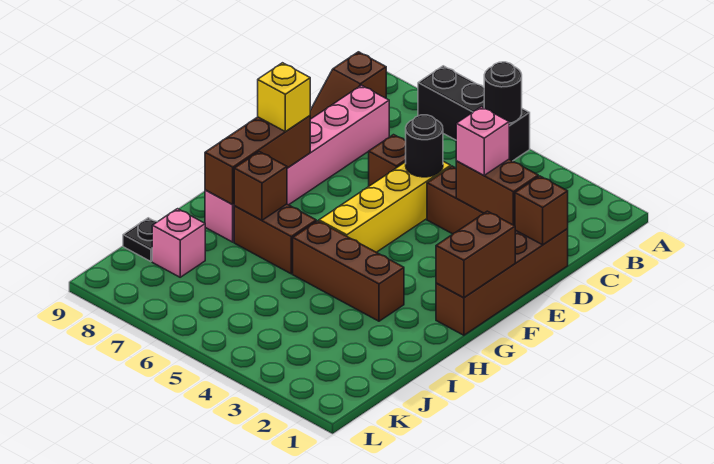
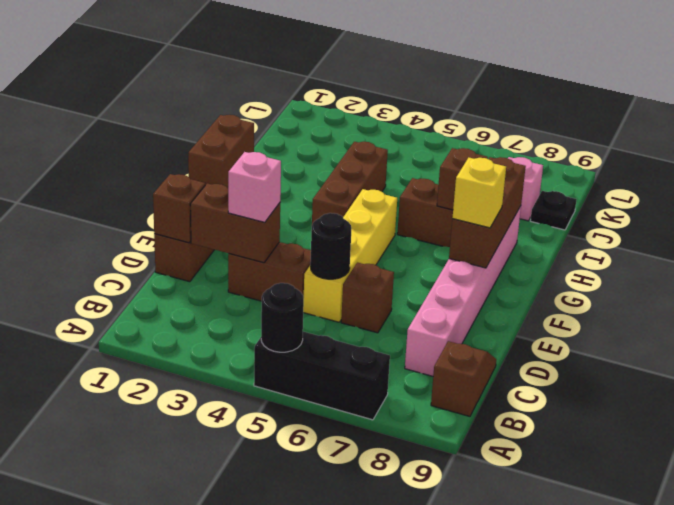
brown brick H3:H5 level 1 -> brown brick G4:I4 level 1

